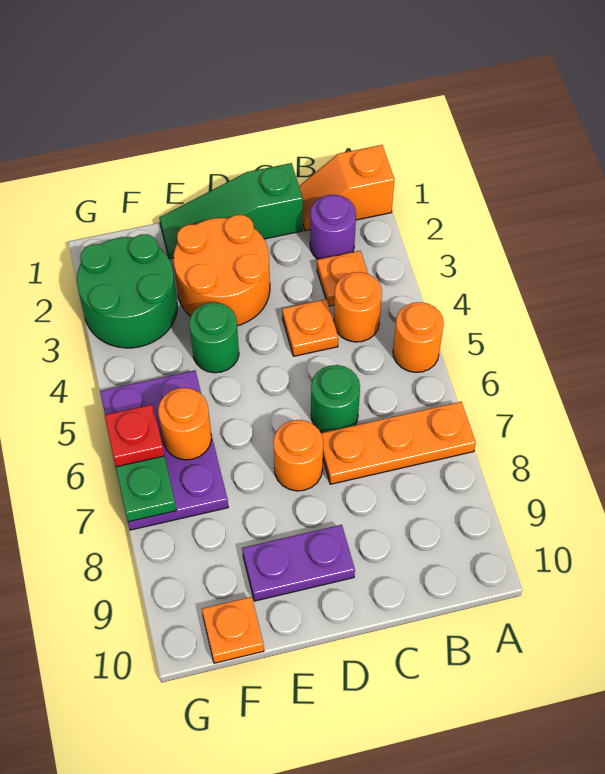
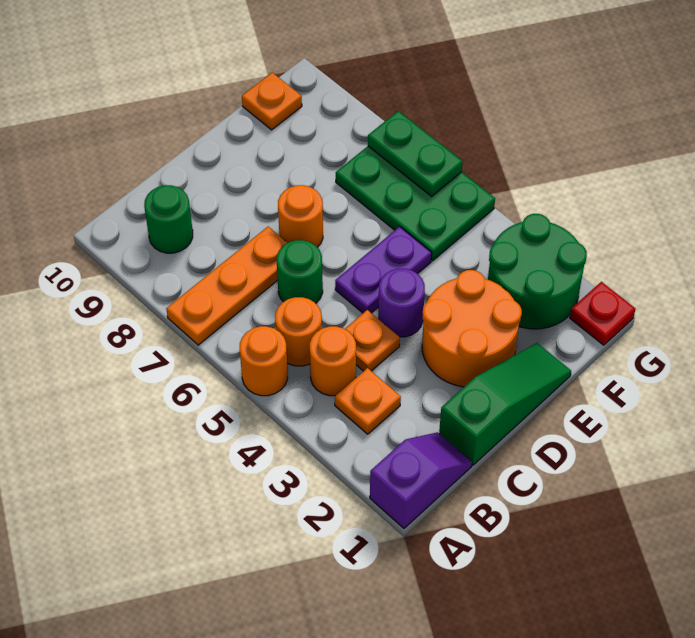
orange slope A1:B1 level 1 top A -> purple slope A1:B1 level 1 top A
purple round brick B2 level 1 -> purple round brick D4 level 1
purple plate D9:E9 level 1 -> purple plate D5:E5 level 1
green round brick E4 level 1 -> green round brick B9 level 1
purple plate F5:G7 level 1 -> green plate F5:G7 level 1
orange round brick F6 level 2 -> orange round brick B5 level 1
red plate G6 level 3 -> red plate G1 level 1

